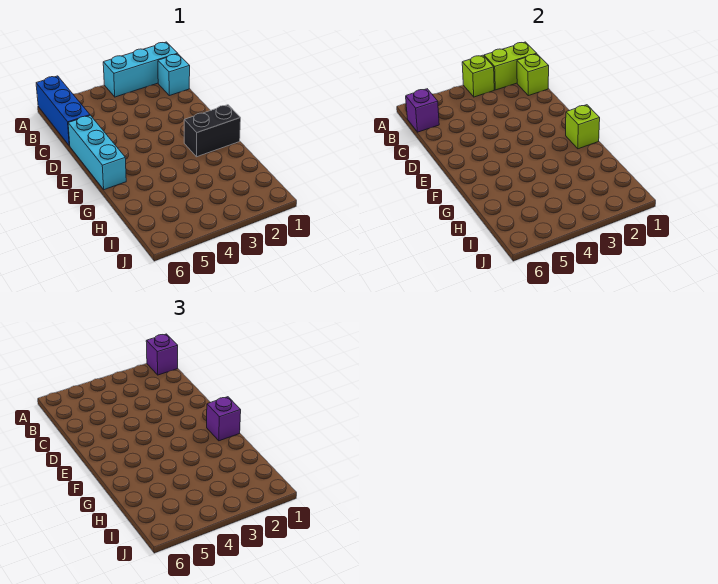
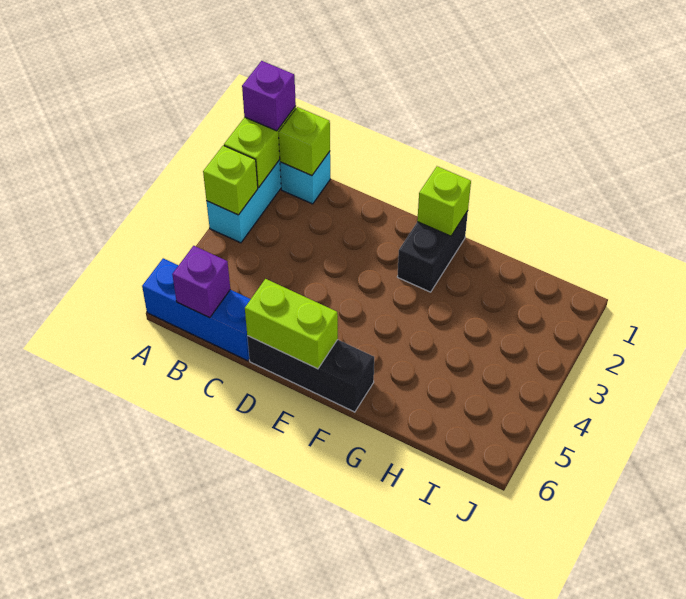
cyan brick D6:F6 level 1 -> black brick D6:F6 level 1
none -> lime brick D6:E6 level 2
purple brick F1 level 3 -> none

